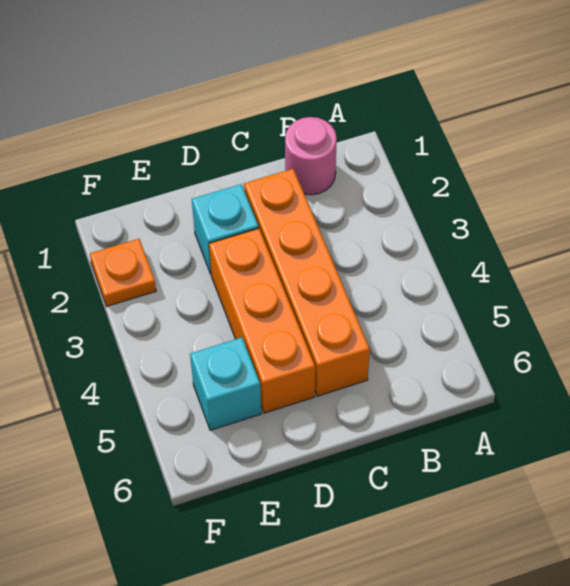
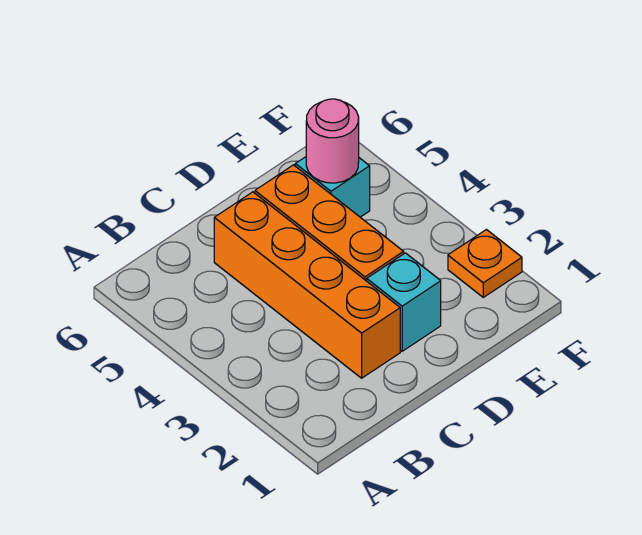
pink round brick B1 level 1 -> pink round brick E5 level 2

